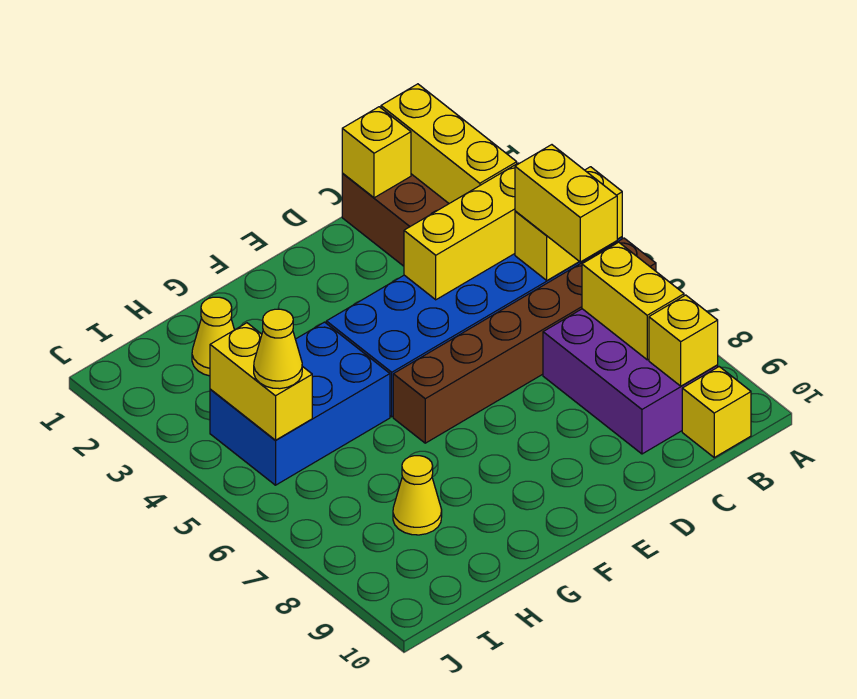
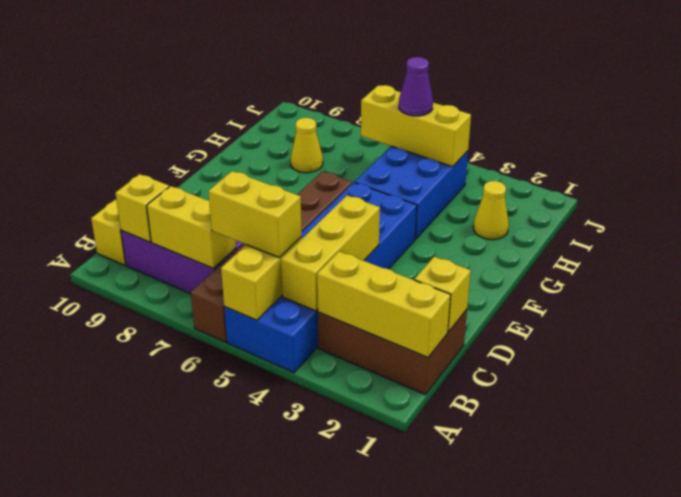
yellow brick I4:I5 level 2 -> yellow brick I4:I6 level 2
yellow cone I5 level 3 -> purple cone I5 level 3

